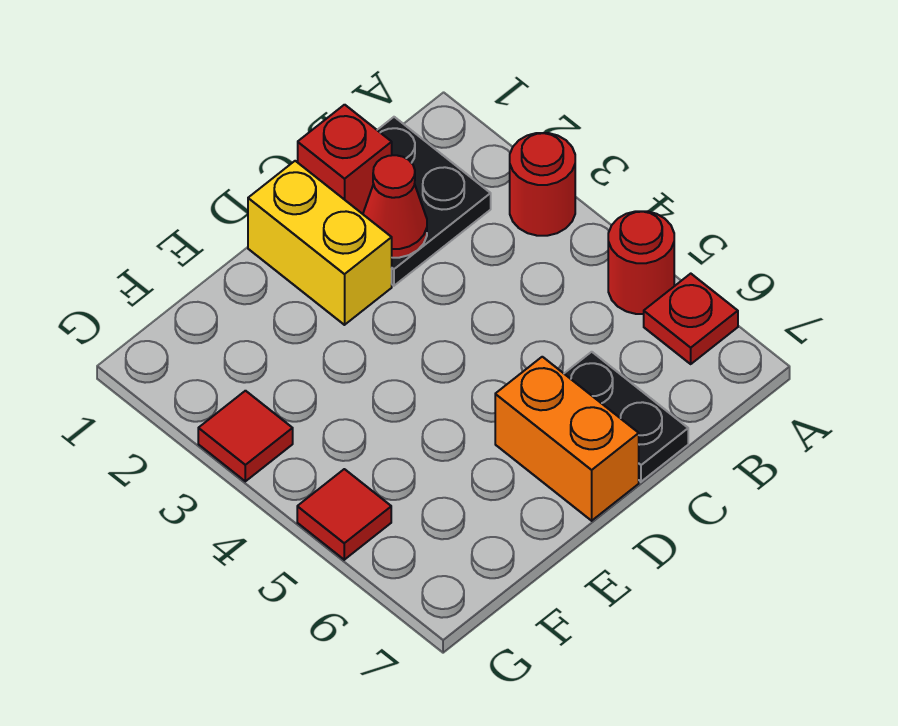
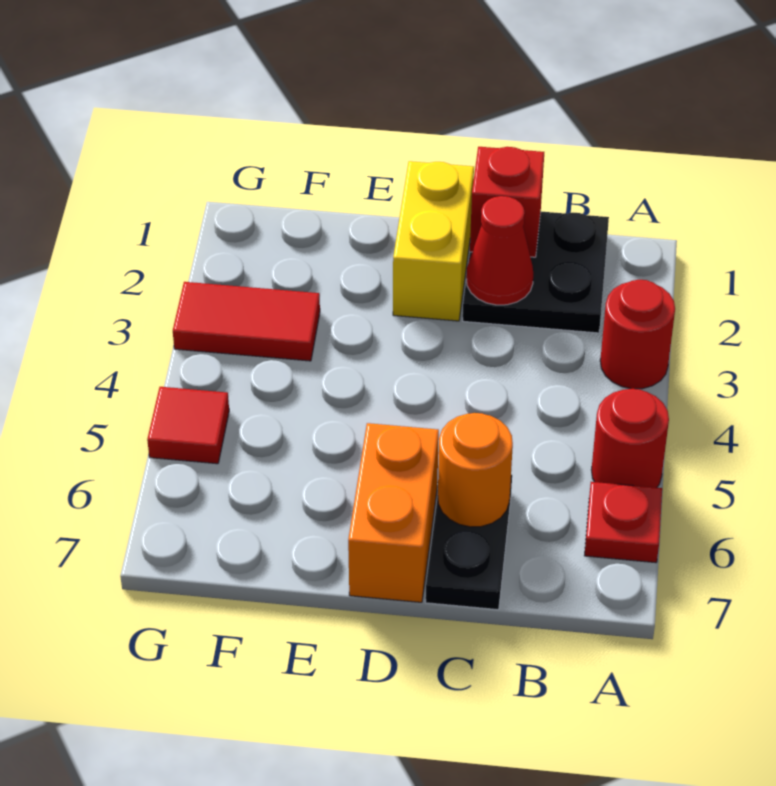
none -> orange round brick C6 level 2
red tile G3 level 1 -> red tile F3:G3 level 1

